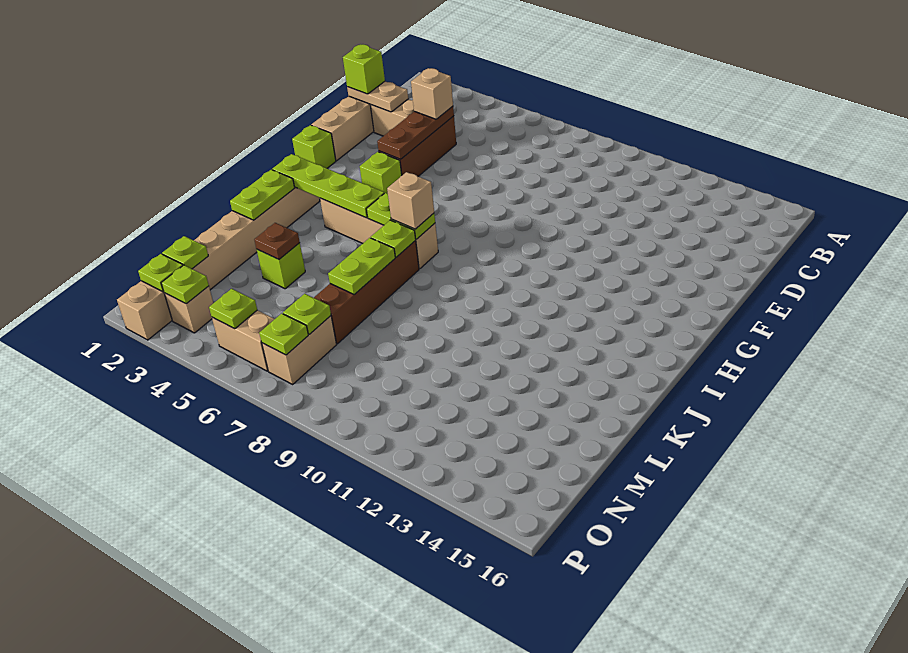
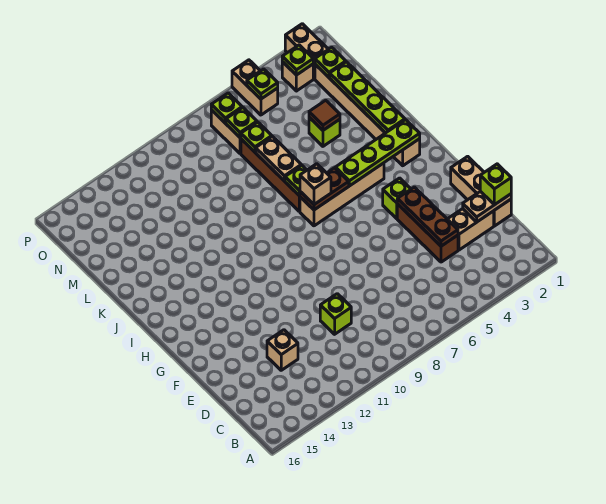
tan brick D4 level 3 -> tan brick D13 level 1
lime brick G1 level 1 -> lime brick D10 level 1
lime plate I6:I7 level 2 -> brown plate I6:I7 level 2
lime plate J2:K2 level 2 -> lime plate J2:M2 level 2
lime plate K7:L7 level 2 -> tan plate K7:L7 level 2
brown plate L4 level 2 -> brown tile L4 level 2
lime plate O2 level 2 -> lime plate M7 level 2
tan brick O5:O6 level 1 -> tan brick O5:P5 level 1

